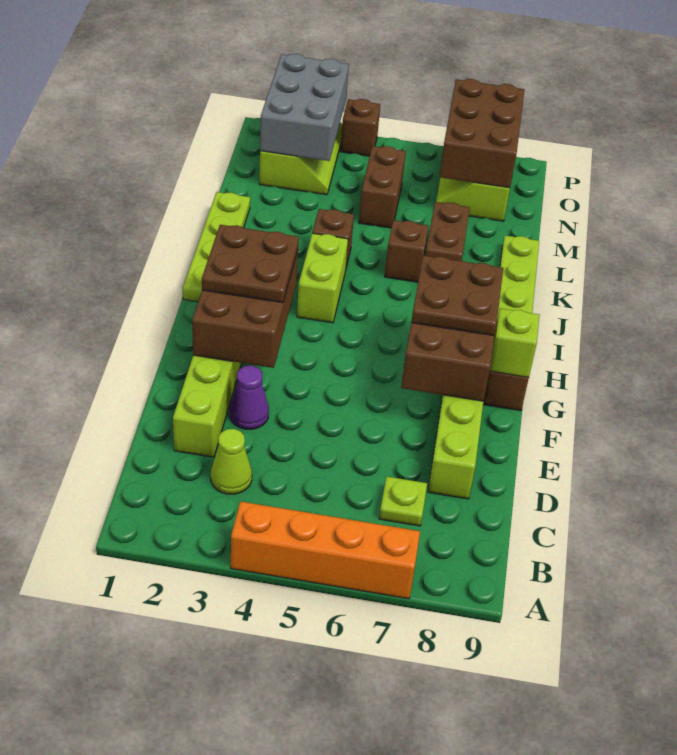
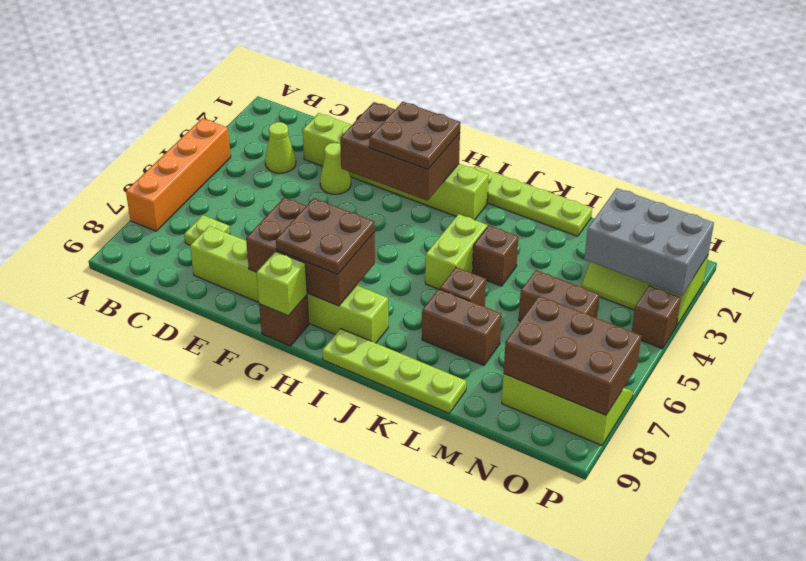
purple cone E3 level 1 -> lime cone E3 level 1
lime brick I4:J4 level 1 -> lime brick J4:J5 level 1

